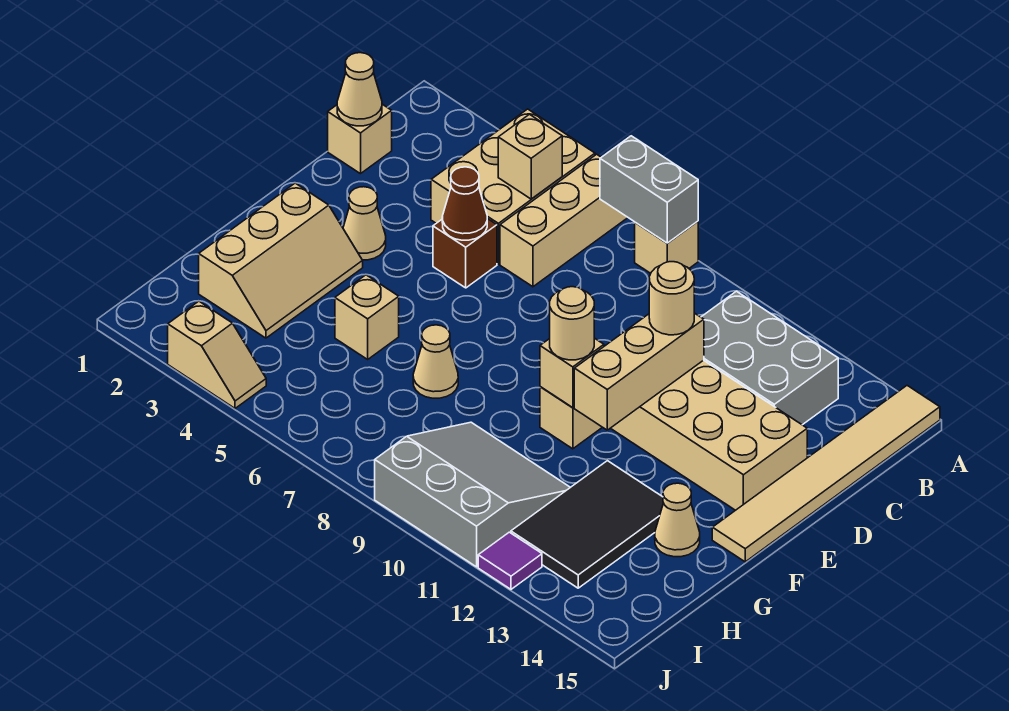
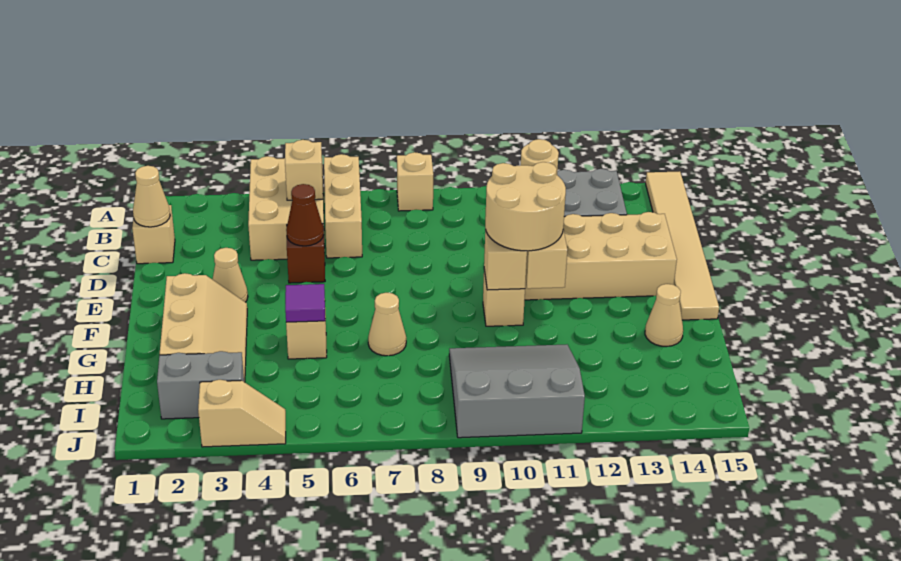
grey brick A7:A8 level 2 -> grey brick I2:I3 level 1
tan round brick F10 level 3 -> tan round brick E10:F11 level 3
black tile G12:I13 level 1 -> none
purple tile J12 level 1 -> purple tile G5 level 2

